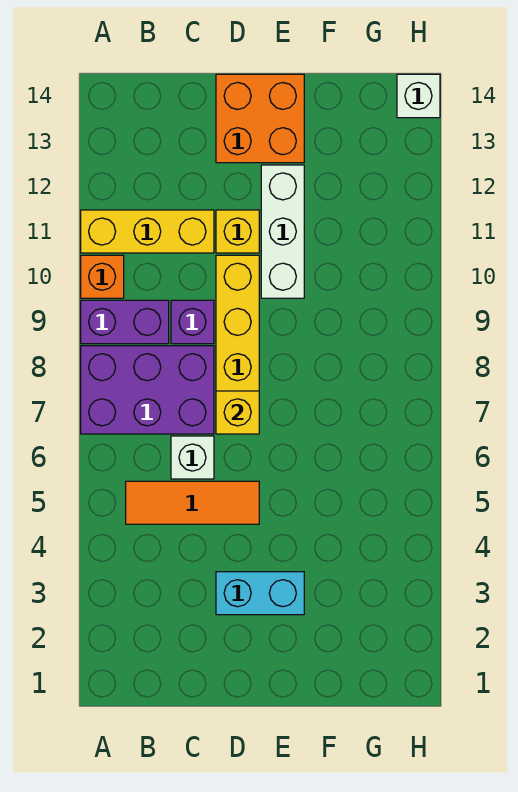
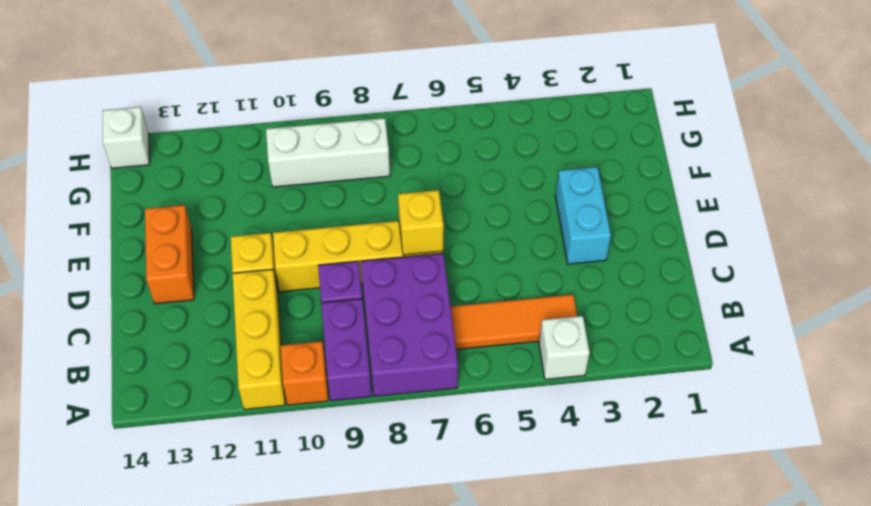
orange tile B5:D5 level 1 -> orange tile B4:B6 level 1
white brick C6 level 1 -> white brick A4 level 1
orange brick D13:E14 level 1 -> orange brick D13:E13 level 1
white brick E10:E12 level 1 -> white brick G8:G10 level 1

